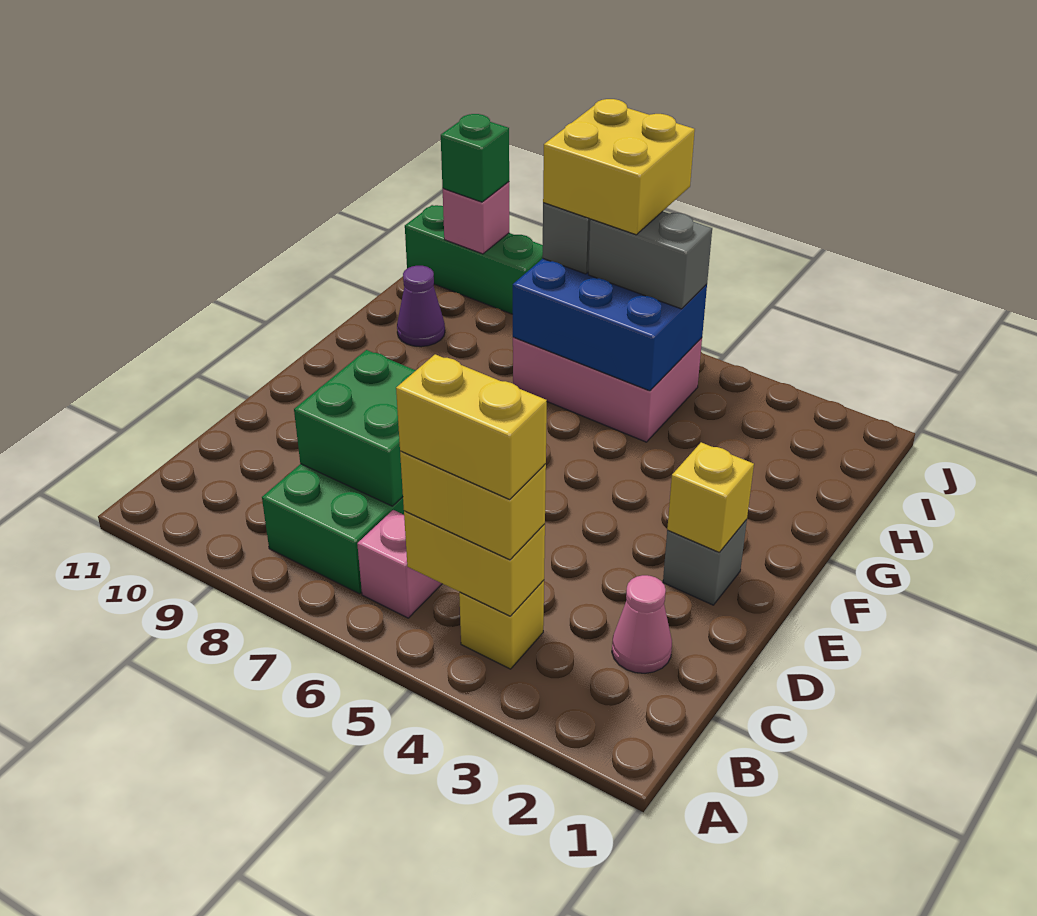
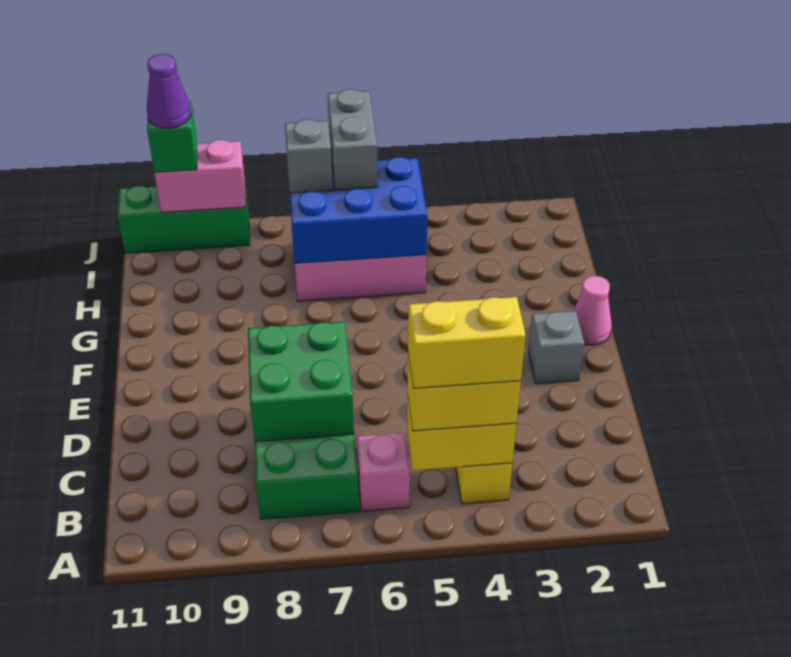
pink cone C2 level 1 -> pink cone F1 level 1
yellow brick E2 level 2 -> none
purple cone H10 level 1 -> purple cone J10 level 4
grey brick I5:I6 level 3 -> grey brick I6:J6 level 3
yellow brick I6:J7 level 4 -> none
pink brick J10 level 2 -> pink brick J9:J10 level 2

